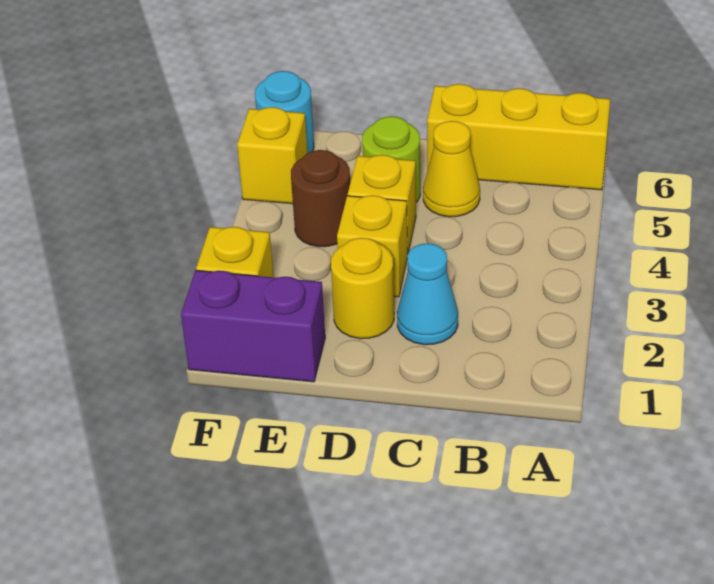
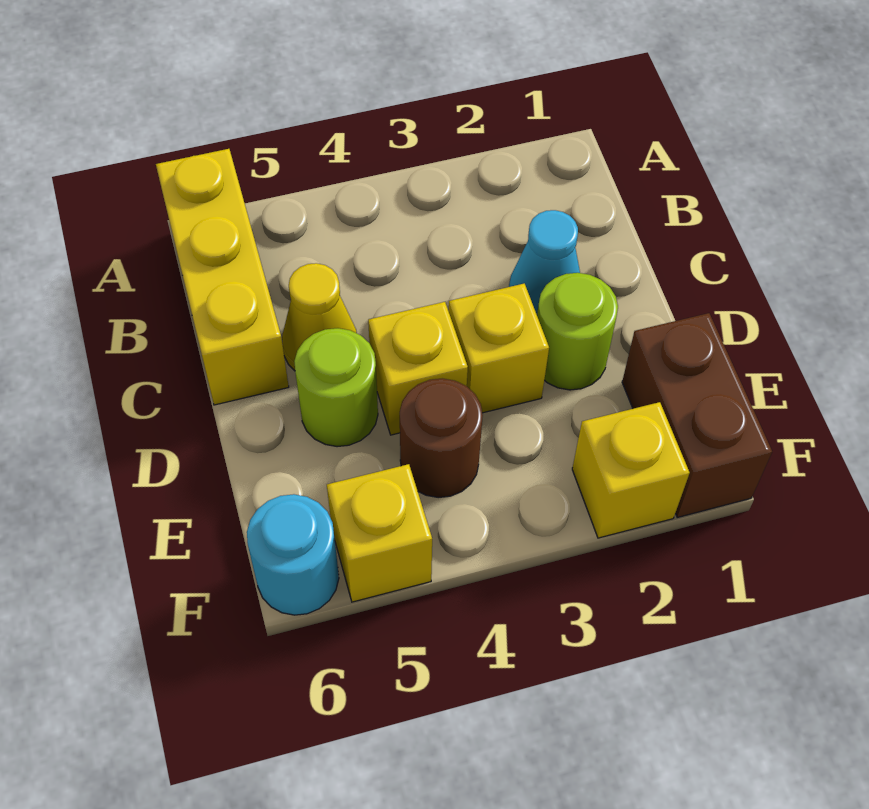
yellow round brick D2 level 1 -> lime round brick D2 level 1
purple brick E1:F1 level 1 -> brown brick E1:F1 level 1

